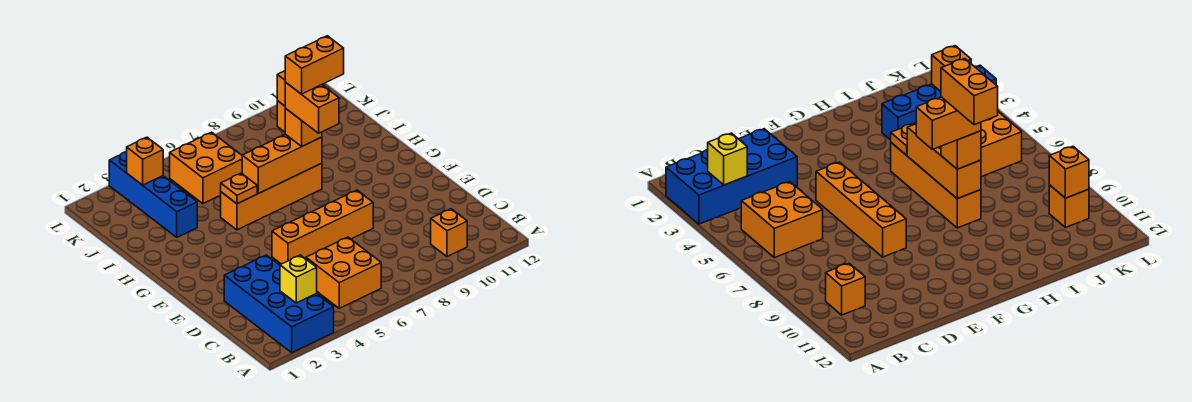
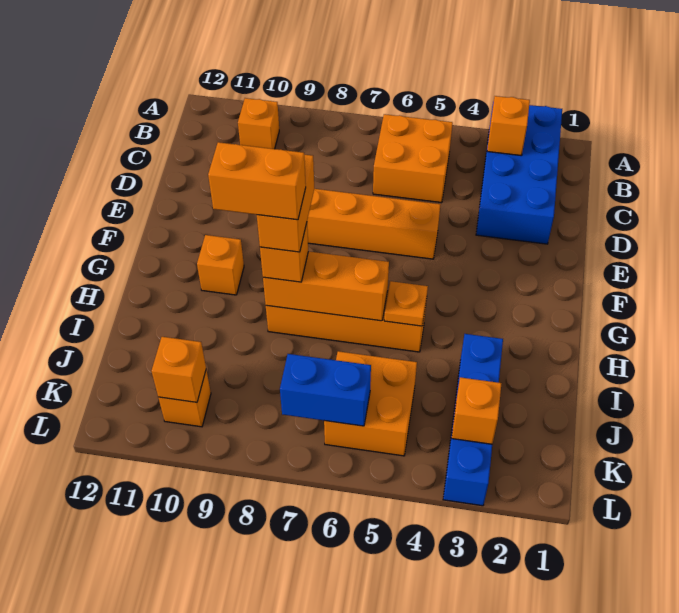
yellow brick B3 level 2 -> orange brick B3 level 2
none -> orange brick G10 level 1
none -> blue brick K6:K7 level 2

